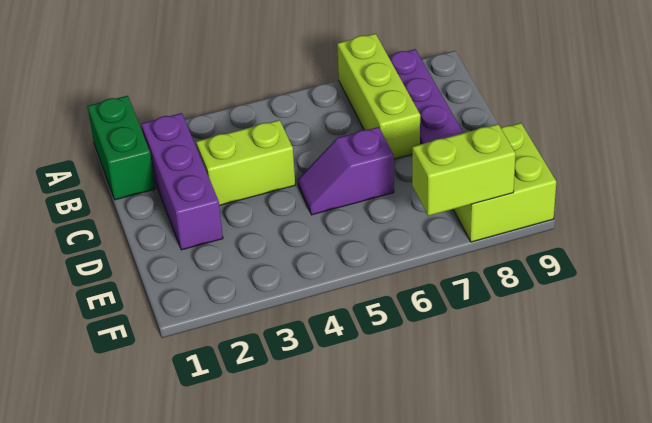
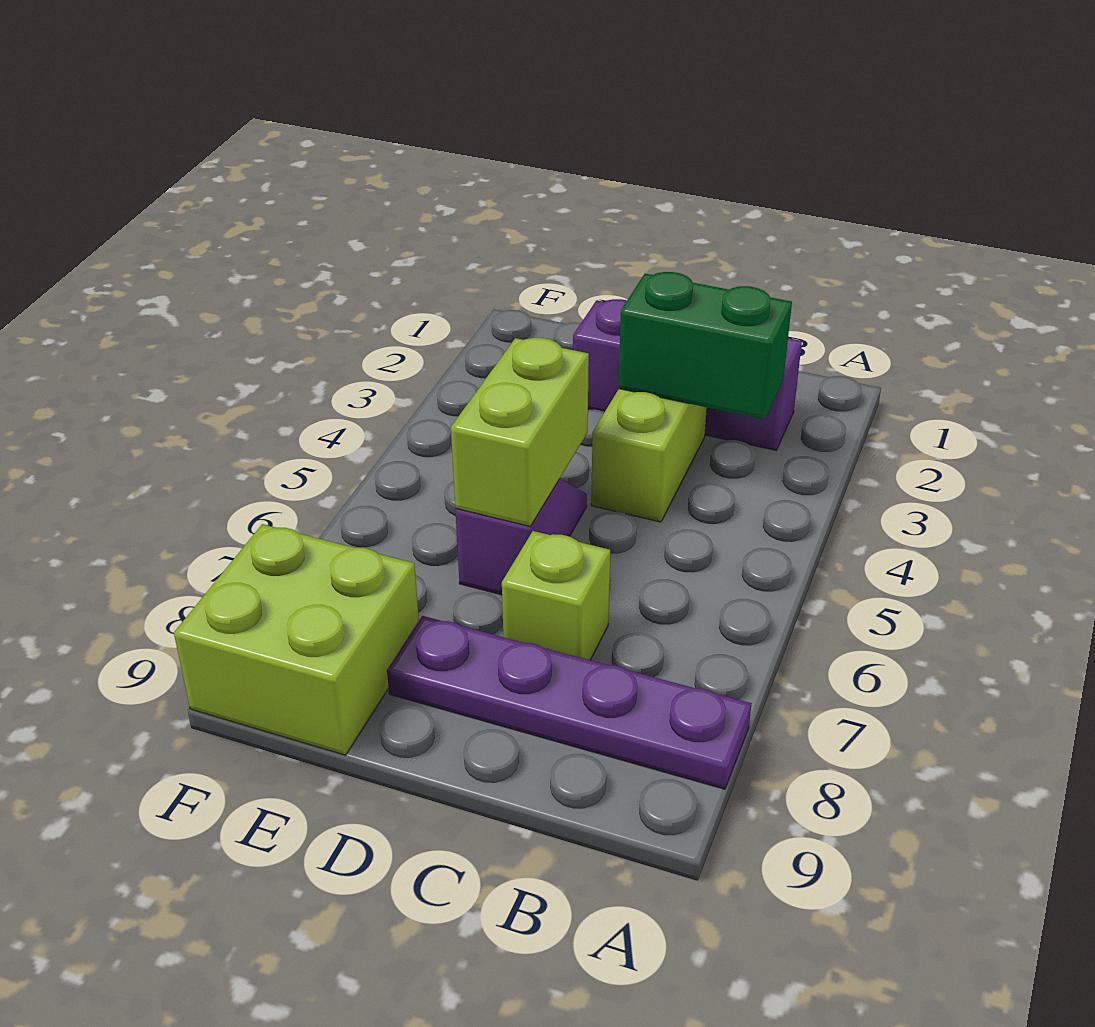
green brick A1:B1 level 1 -> green brick B3:C3 level 2
lime brick A7:C7 level 1 -> lime brick C7 level 1
lime brick F7:F8 level 2 -> lime brick D5:D6 level 2

